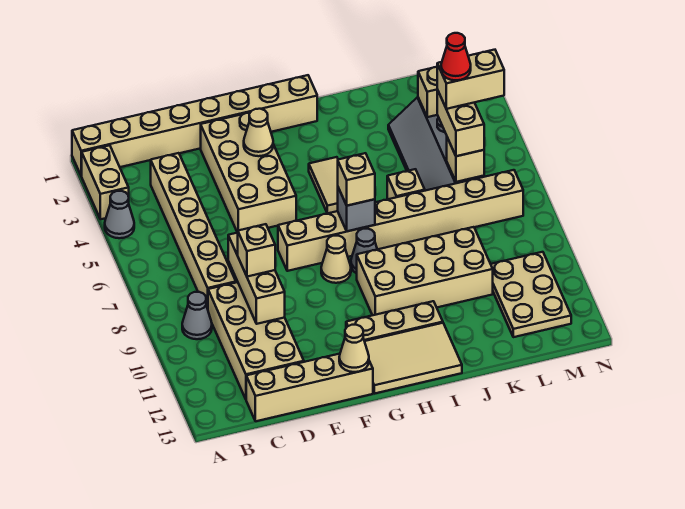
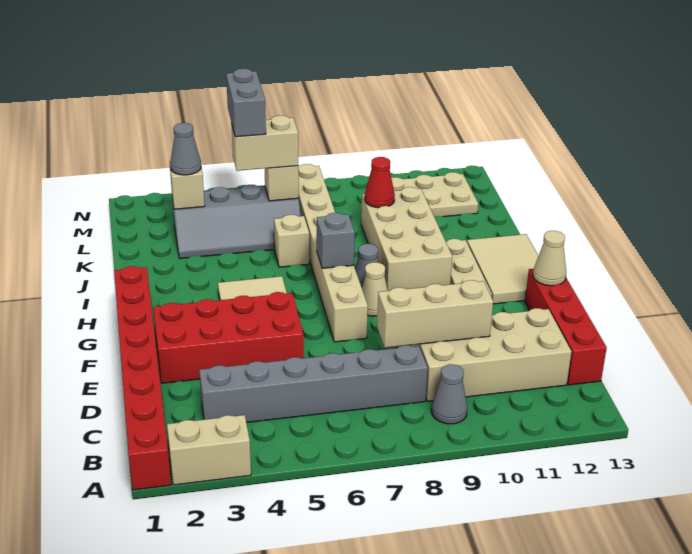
tan brick A1:H1 level 1 -> red brick A1:H1 level 1
grey cone A4 level 1 -> grey cone L3 level 3
tan brick C3:C8 level 1 -> grey brick C3:C8 level 1
tan brick C13:F13 level 1 -> red brick C13:F13 level 1
tan brick D9 level 3 -> none
tan brick E2:F5 level 1 -> red brick E2:F5 level 1
tan cone F3 level 2 -> none
tan brick H7 level 3 -> none
tan brick L5:M5 level 4 -> grey brick L5:M5 level 4
red cone L5 level 5 -> red cone K9 level 2

